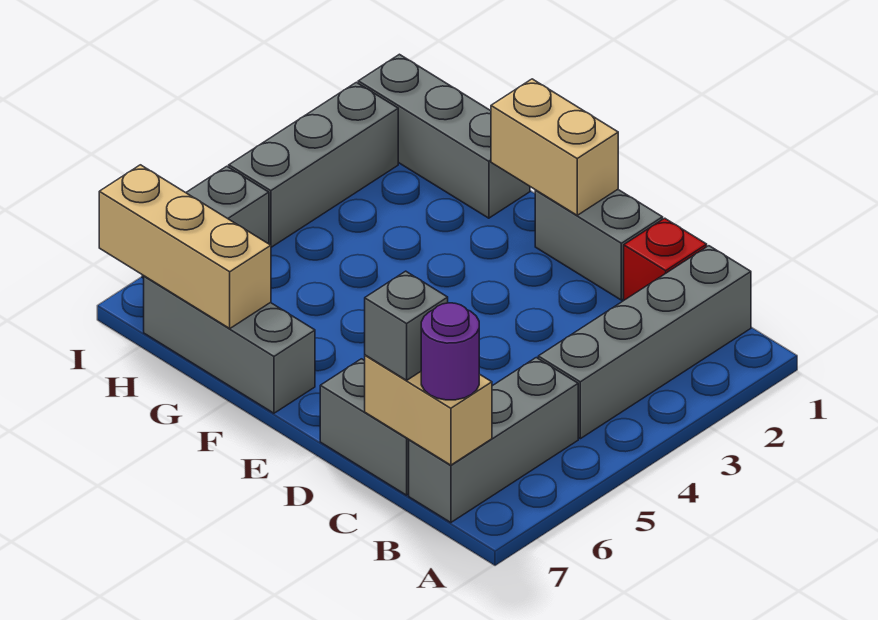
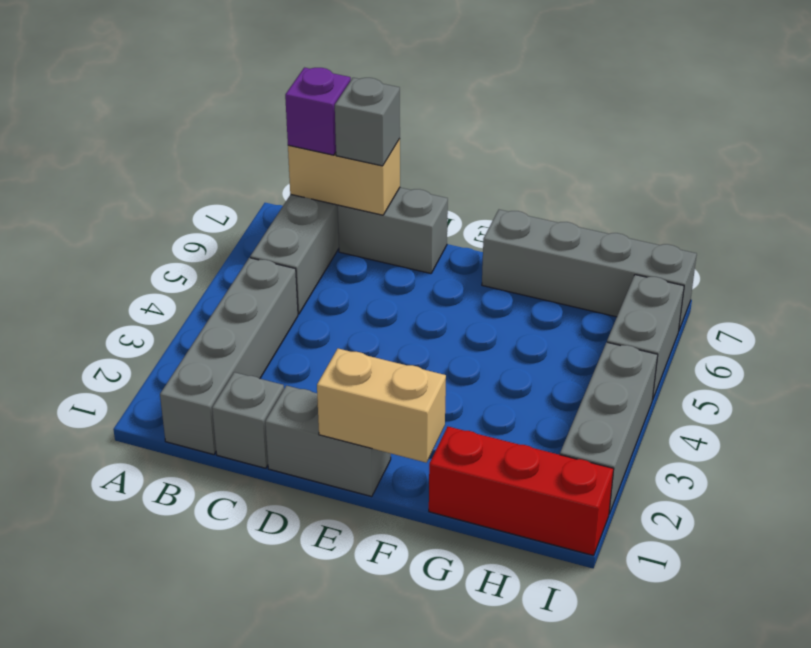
purple round brick B7 level 3 -> purple brick B7 level 3
red brick C1 level 1 -> grey brick C1 level 1
grey brick F7:H7 level 1 -> grey brick F7:I7 level 1
grey brick G1:I1 level 1 -> red brick G1:I1 level 1
tan brick G7:I7 level 2 -> none

